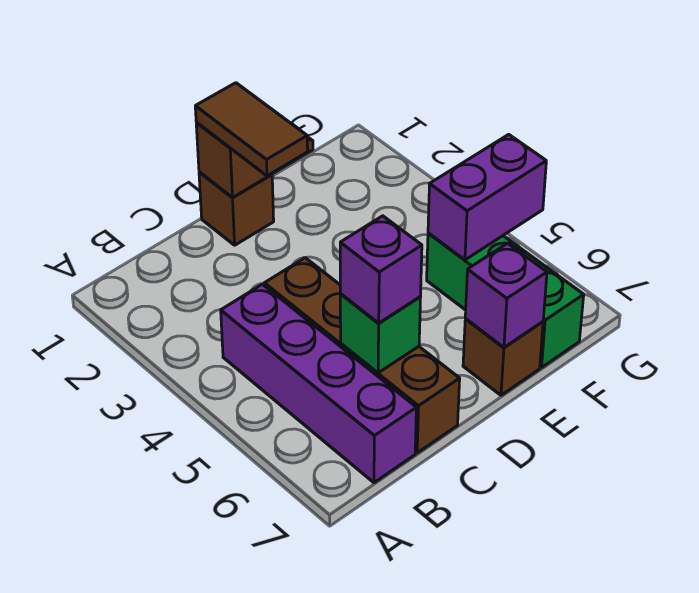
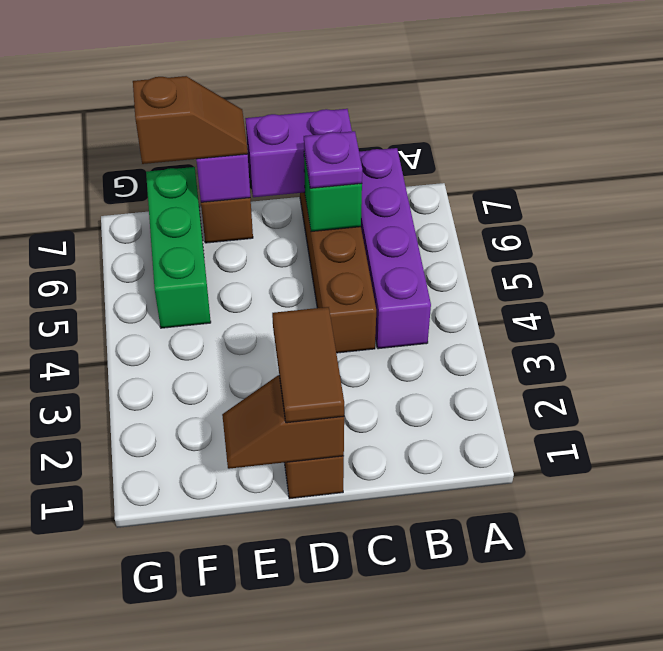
purple brick C6 level 3 -> purple plate C6 level 3
none -> brown slope E7:F7 level 3 top F
purple brick F5:G5 level 2 -> purple brick C7:D7 level 2

